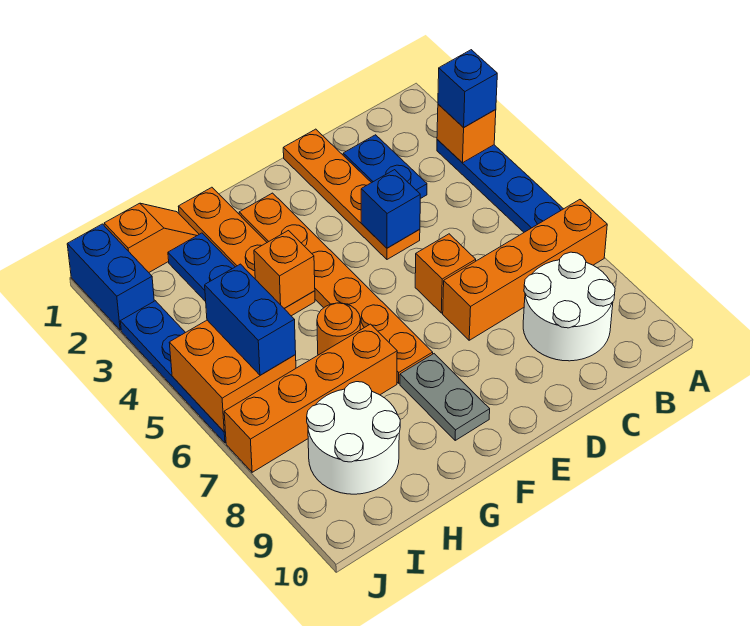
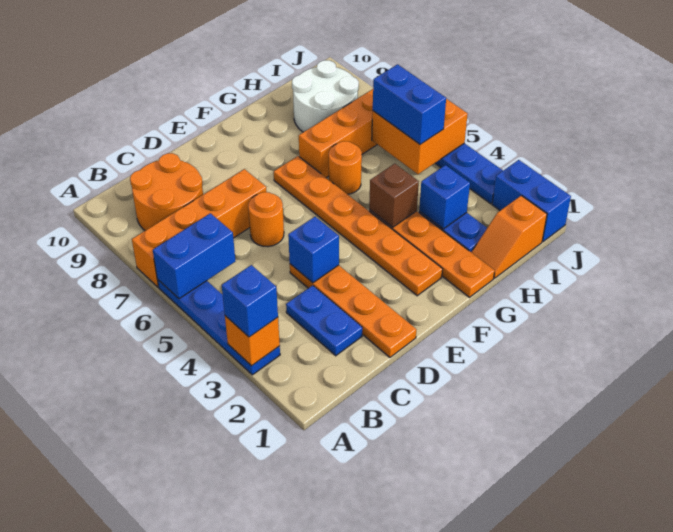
none -> blue brick A6:B6 level 2
white round brick B8:C9 level 1 -> orange round brick B8:C9 level 1
orange brick D6 level 1 -> orange round brick D6 level 1
grey plate F8:F9 level 1 -> none
orange brick G4 level 2 -> brown brick G4 level 2
none -> blue brick H3 level 2

